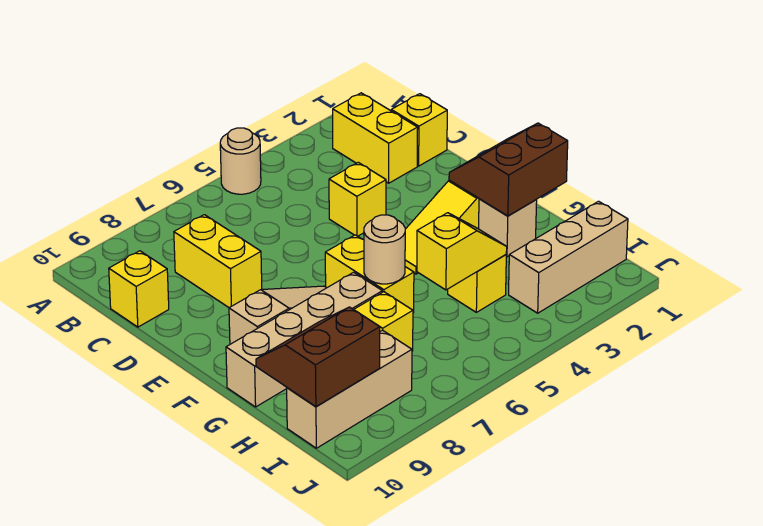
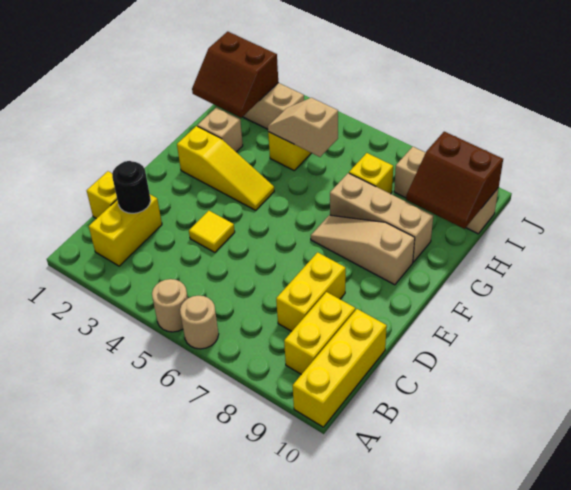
none -> black round brick C2 level 2
yellow brick C10 level 1 -> yellow brick A10:C10 level 1
yellow brick D4 level 1 -> yellow tile D4 level 1
brown slope F1:G2 level 2 top G -> brown slope H1:I2 level 2 top I
yellow brick F6:G6 level 1 -> yellow brick B9:C9 level 1
tan round brick G6 level 2 -> tan round brick A6 level 1
tan brick G7:G10 level 1 -> tan brick G7:G9 level 1
yellow slope H4:H5 level 2 top 5 -> tan slope H4:H5 level 2 top 5

